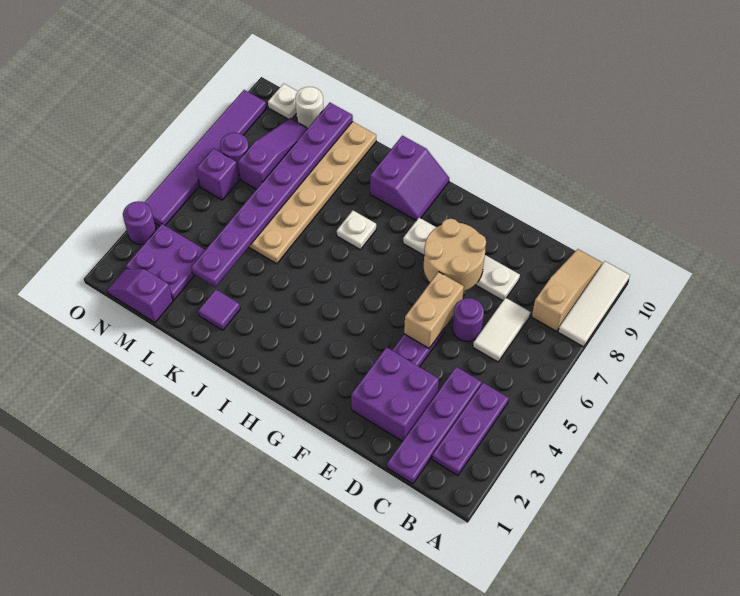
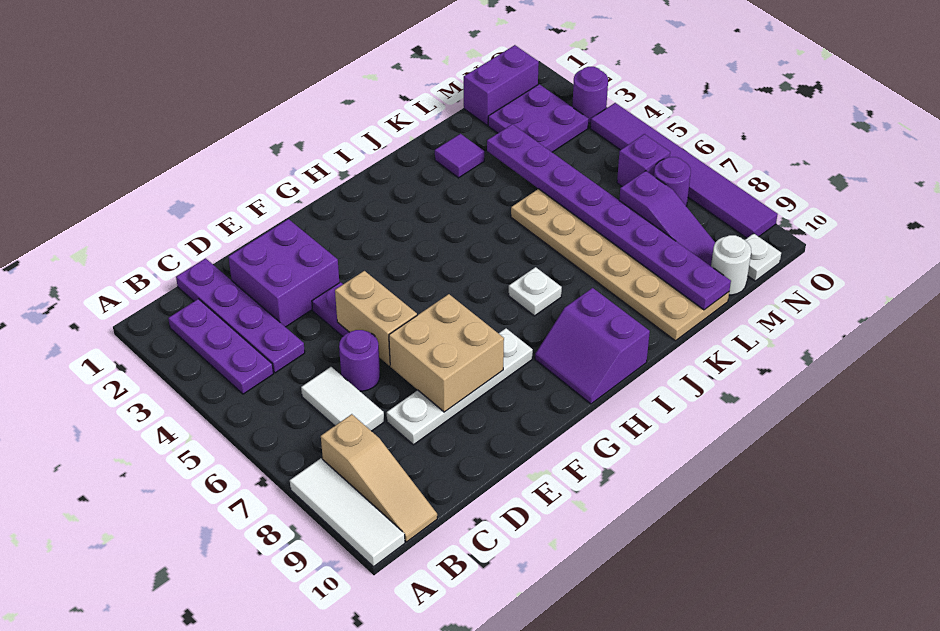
tan round brick E7:F8 level 2 -> tan brick E7:F8 level 2
purple slope M1:N1 level 1 top M -> purple brick M1:N1 level 1

